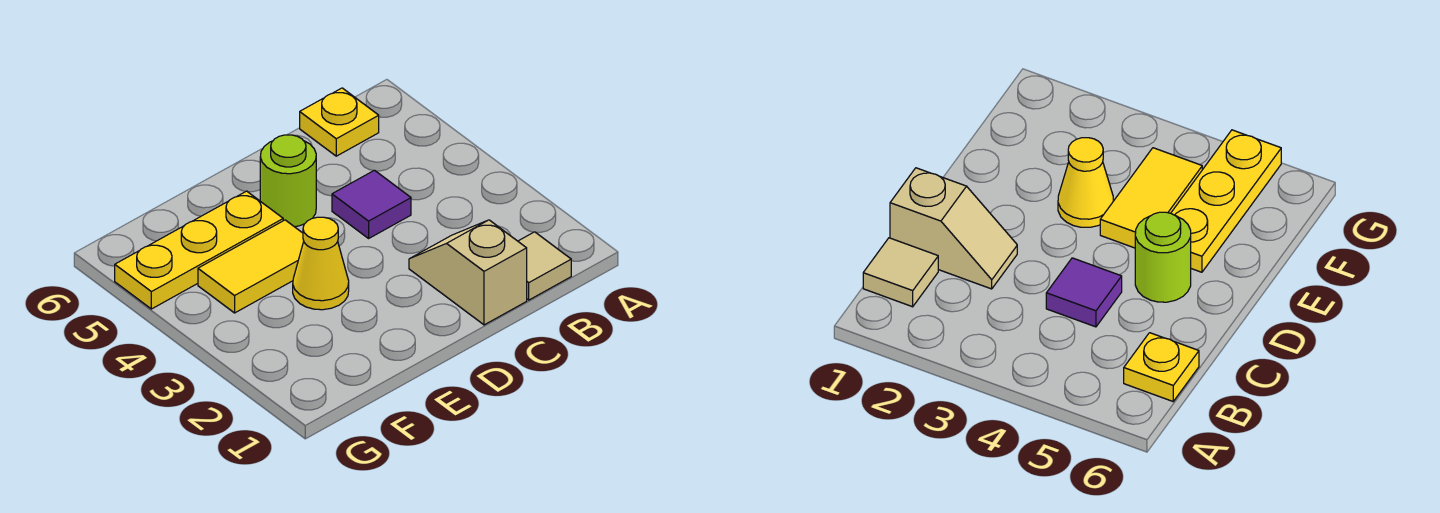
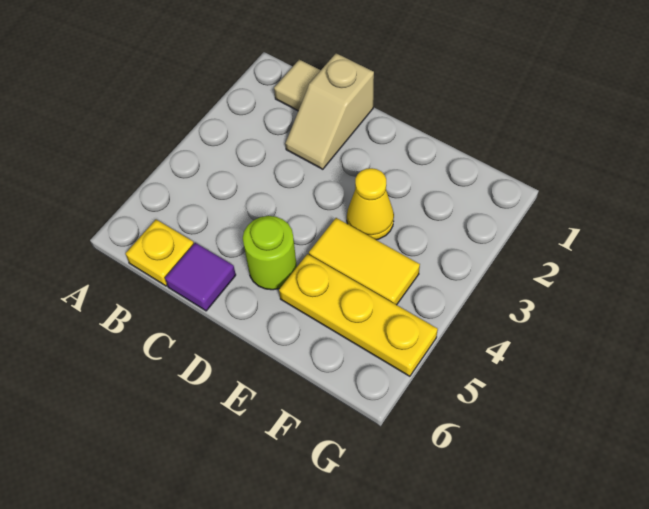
purple tile C4 level 1 -> purple tile C6 level 1

